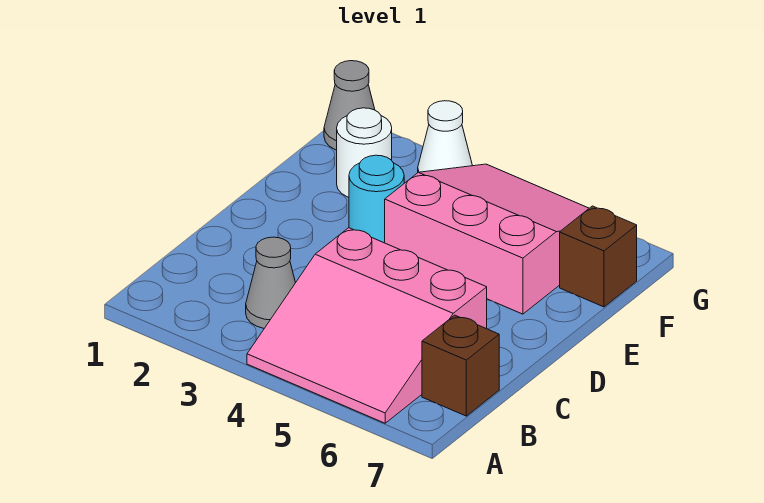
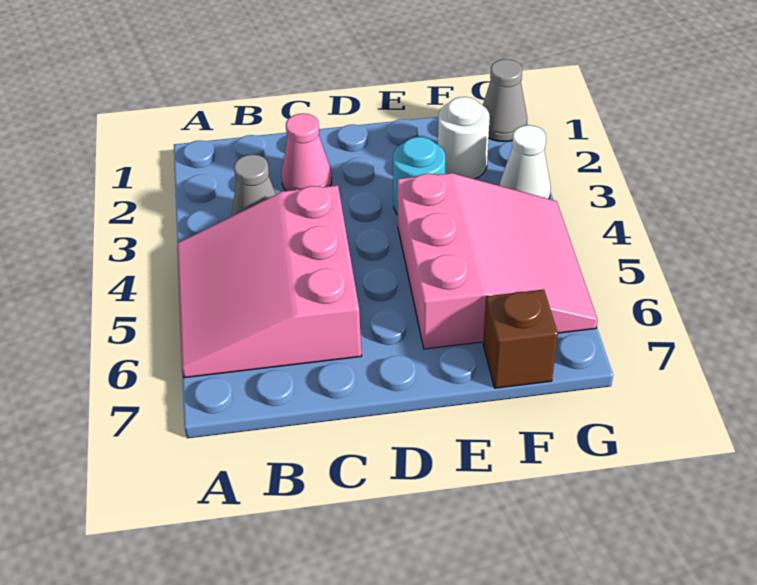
brown brick B7 level 1 -> none
none -> pink cone C2 level 1

